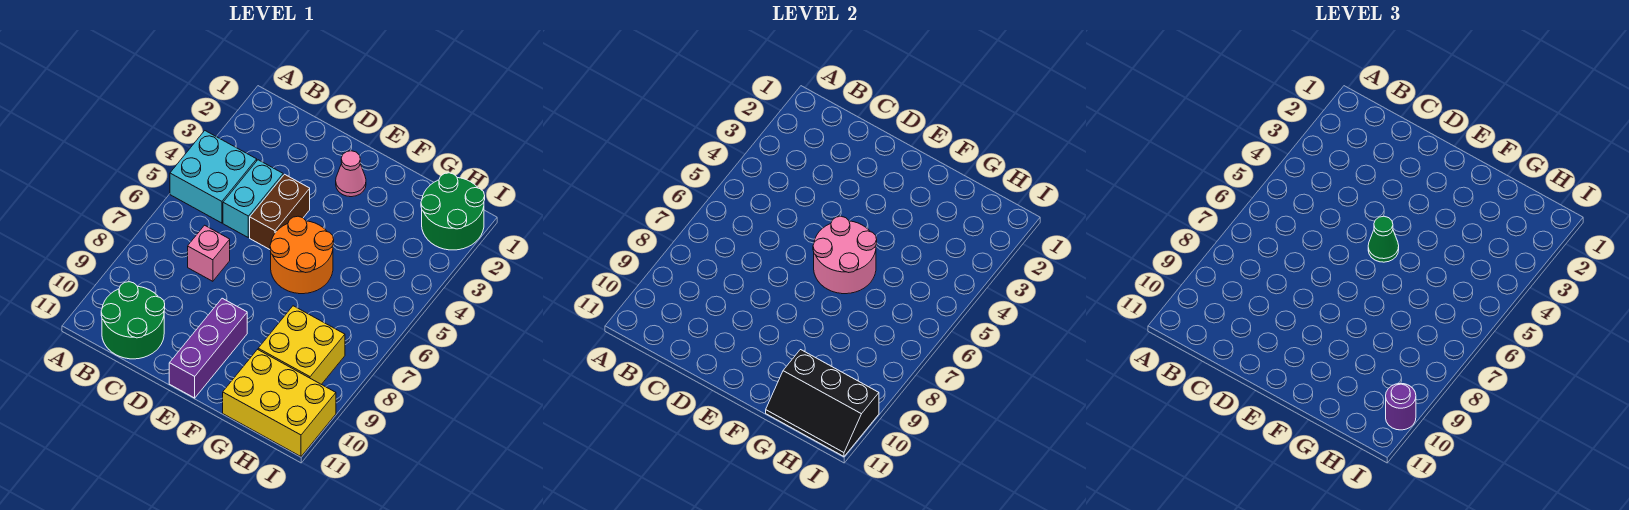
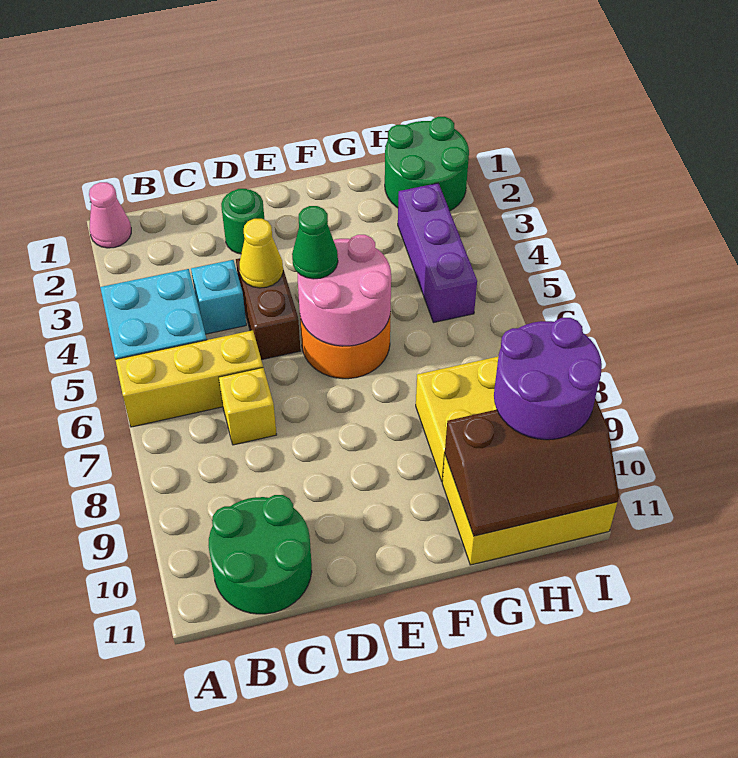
none -> yellow brick A6:C6 level 1
cyan brick C4:C5 level 1 -> cyan brick C4 level 1
pink brick C7 level 1 -> yellow brick C7 level 1
none -> green round brick D2 level 1
none -> yellow cone D4 level 2
pink cone E2 level 1 -> pink cone A1 level 1
purple brick E9:E11 level 1 -> purple brick H3:H5 level 1
black slope G10:I11 level 2 top 10 -> brown slope G10:I11 level 2 top 10
purple round brick I10 level 3 -> purple round brick H9:I10 level 3

